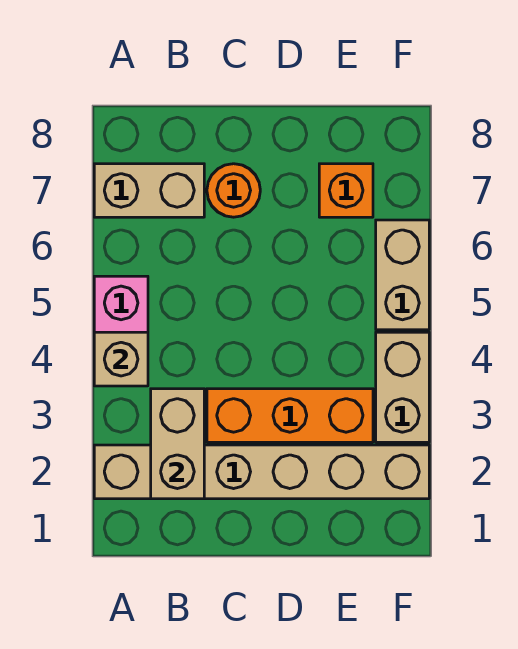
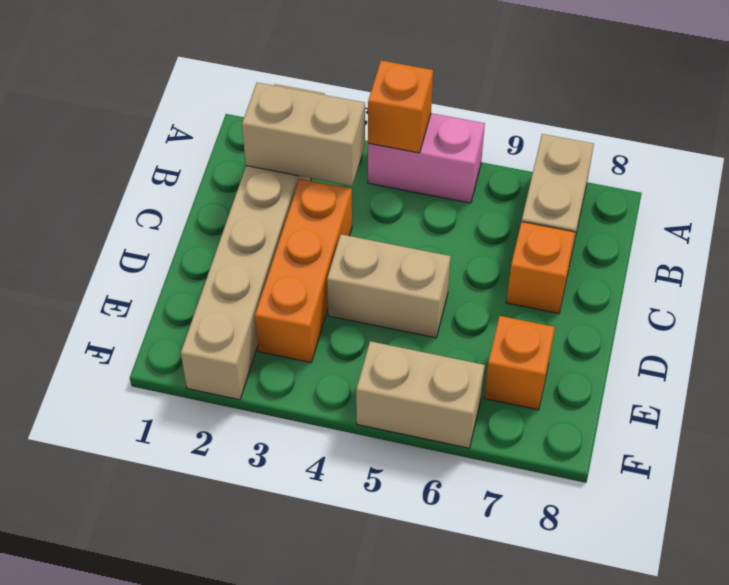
tan brick A4 level 2 -> orange brick A4 level 2
orange round brick C7 level 1 -> orange brick C7 level 1
tan brick F3:F4 level 1 -> tan brick D4:D5 level 1

